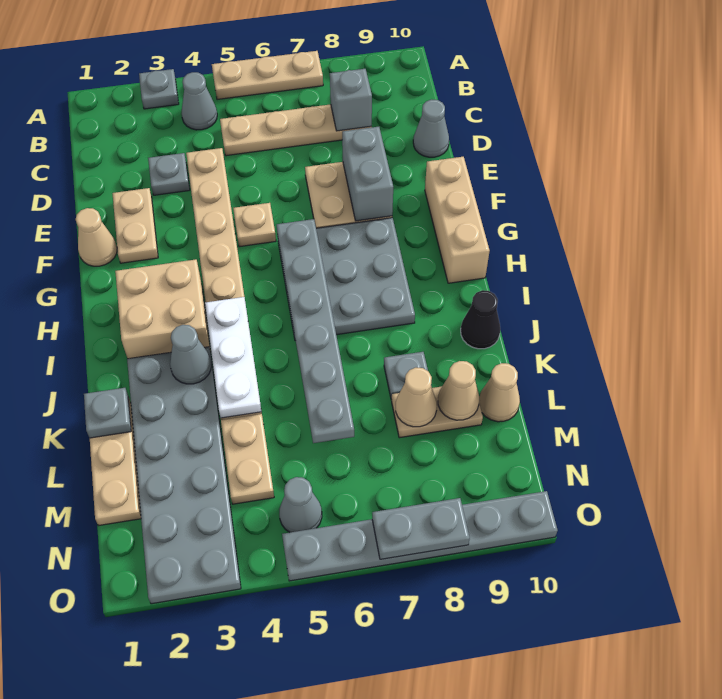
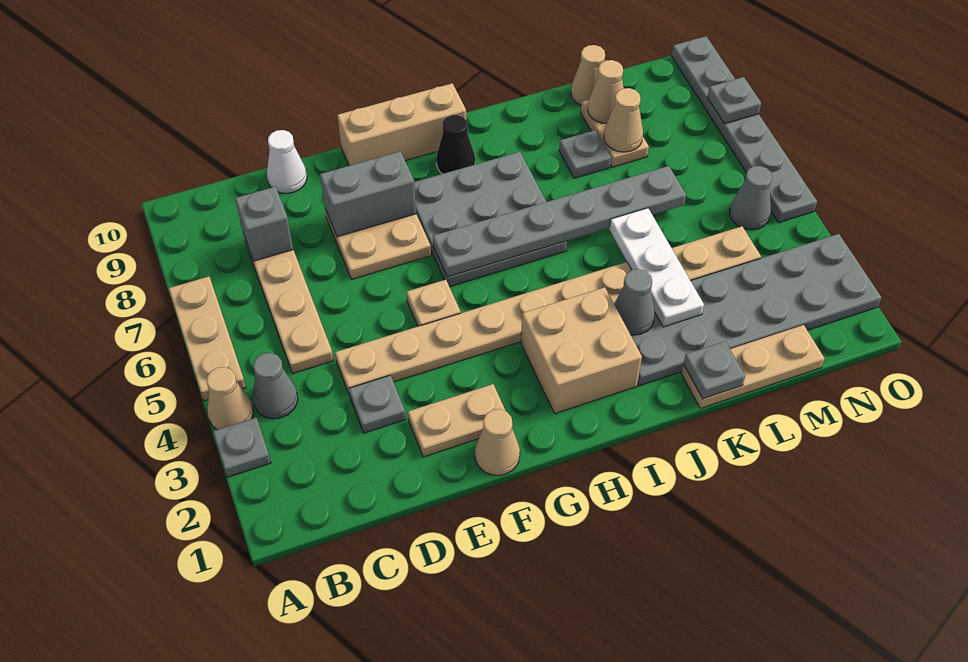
none -> tan cone A4 level 1
grey cone D10 level 1 -> white cone D10 level 1
white plate I4:K4 level 2 -> white plate K3:K5 level 2
black cone J10 level 1 -> black cone H9 level 1
grey plate O7:O8 level 2 -> grey plate O8 level 2

